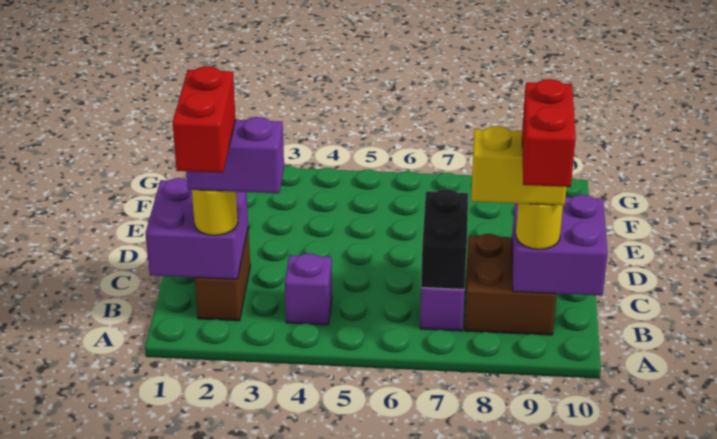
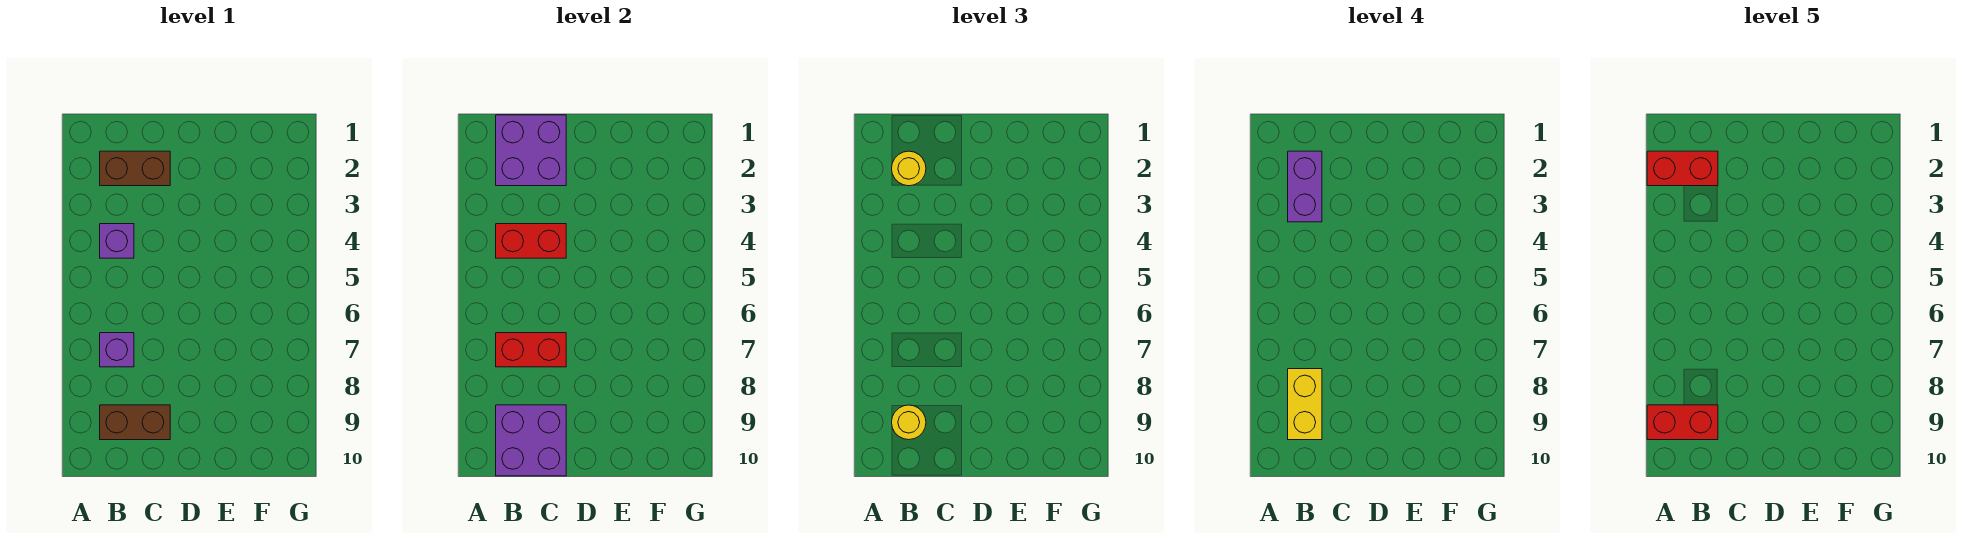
none -> red brick B4:C4 level 2
black brick B7:C7 level 2 -> red brick B7:C7 level 2
brown brick B8:C9 level 1 -> brown brick B9:C9 level 1

